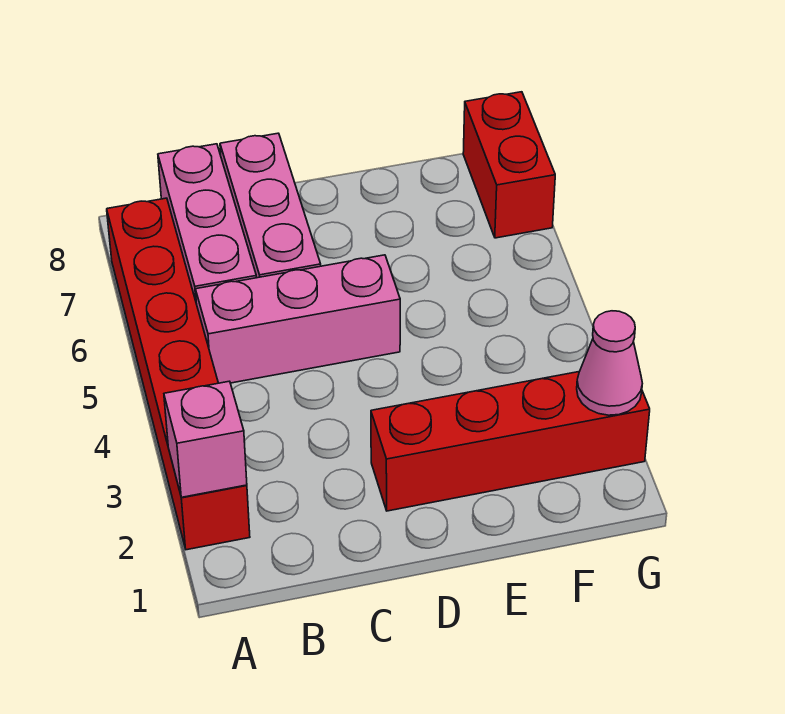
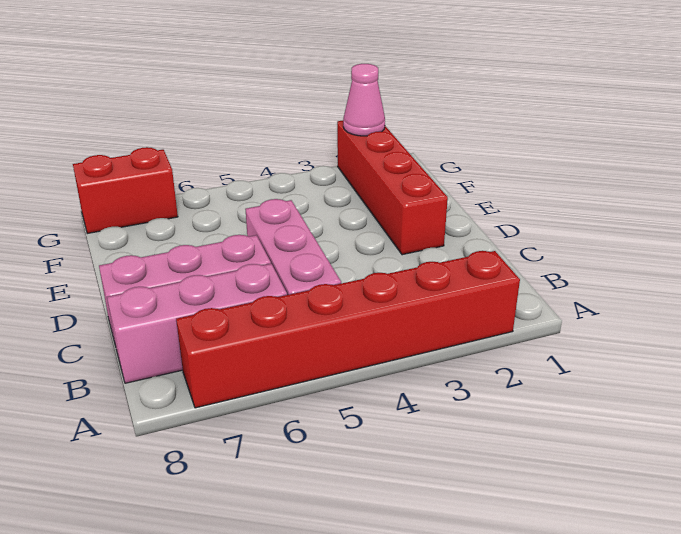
pink brick A2 level 2 -> none

